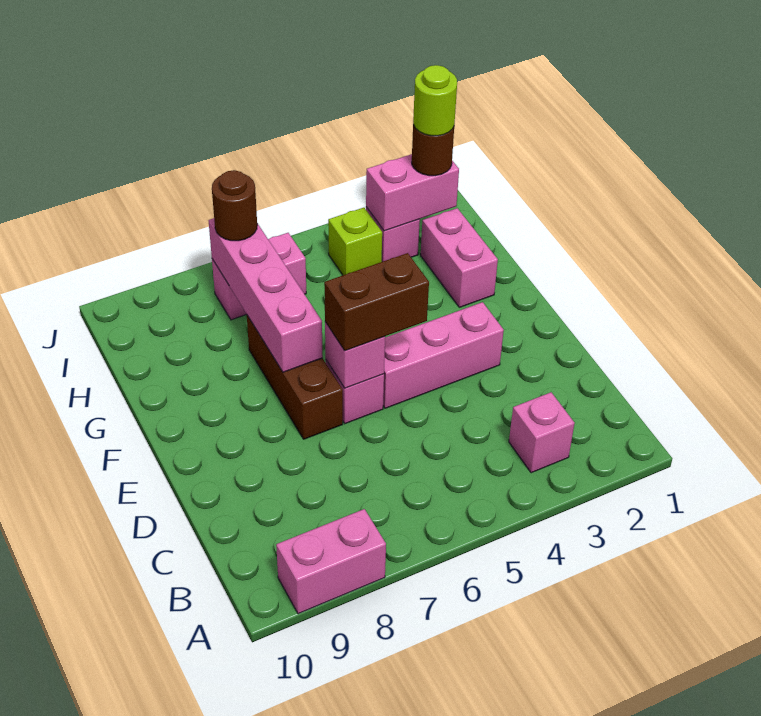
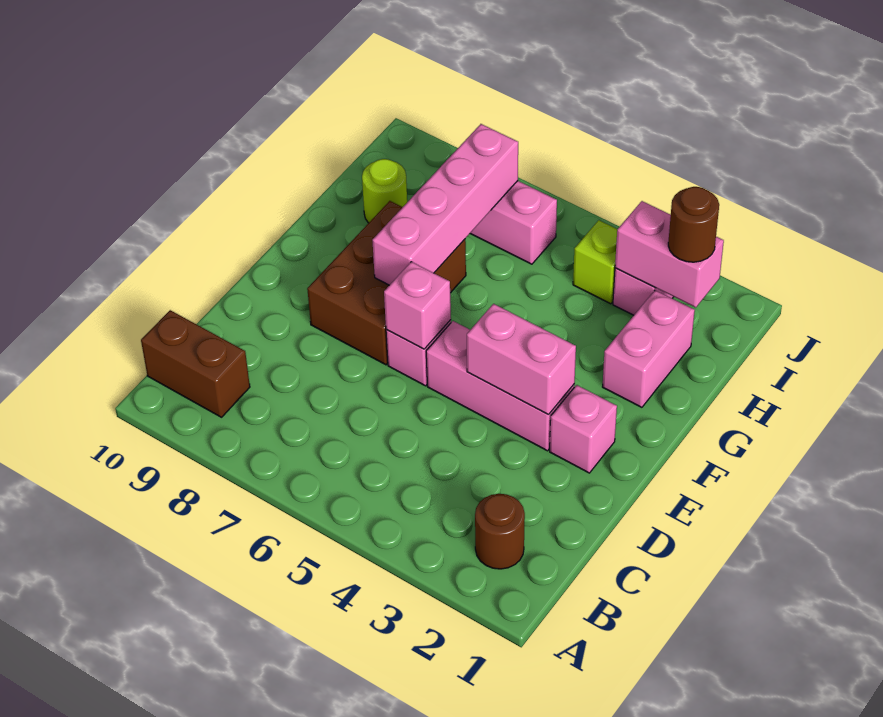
pink brick A8:A9 level 1 -> pink brick E3:E4 level 2
pink brick B3 level 1 -> pink brick E2 level 1
brown brick E5:E6 level 3 -> brown brick B9:B10 level 1
brown brick E7:G7 level 1 -> brown brick E7:G8 level 1
lime round brick I2 level 4 -> lime round brick H9 level 1
brown round brick I7 level 3 -> brown round brick B2 level 1

